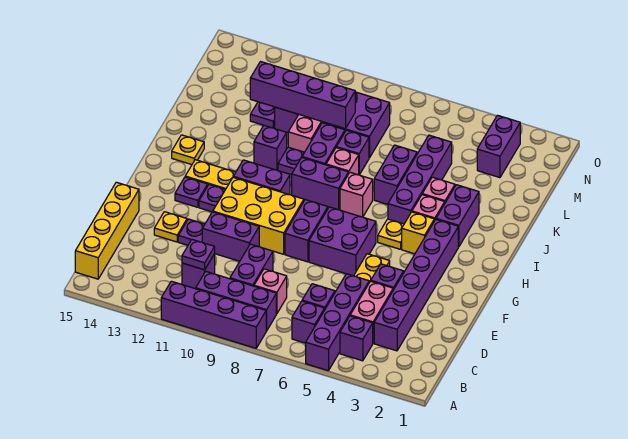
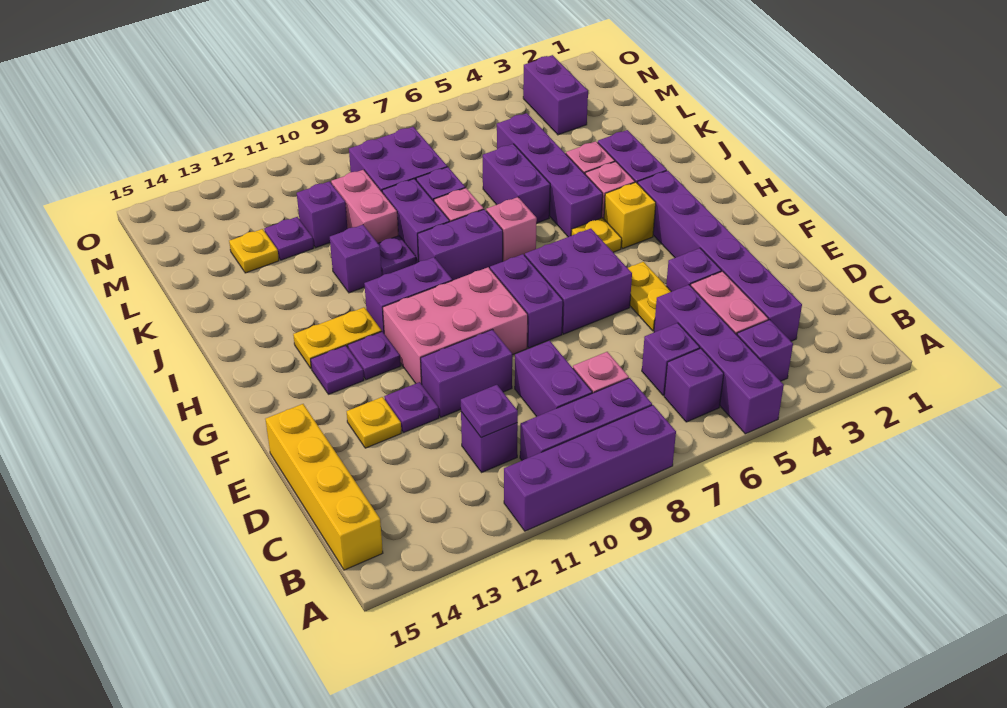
yellow brick F9:G11 level 1 -> pink brick F9:G11 level 1
yellow plate I14 level 1 -> yellow plate L13 level 1
purple brick L9:L12 level 2 -> none

